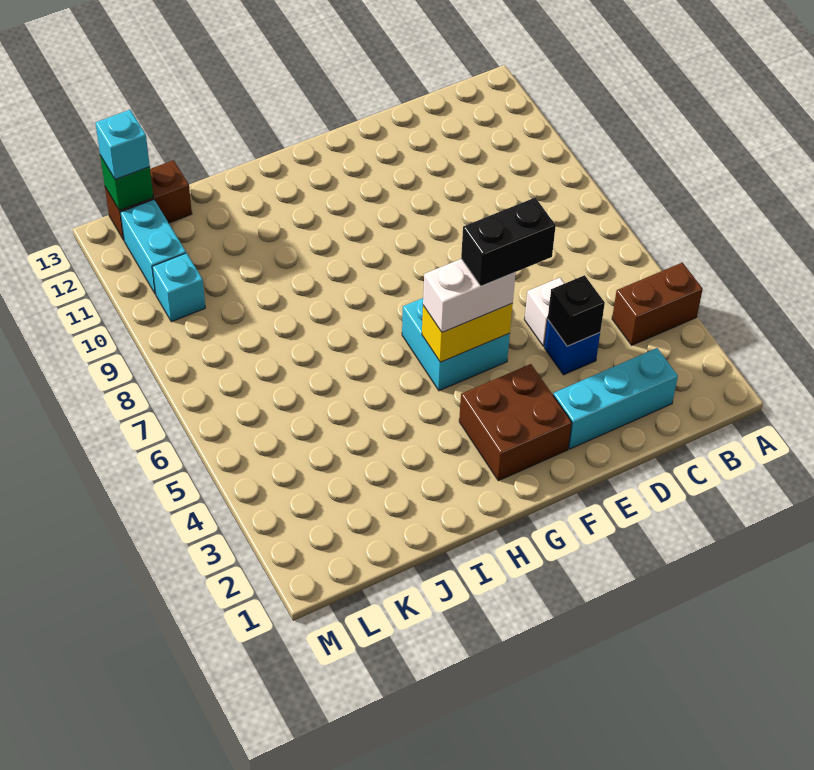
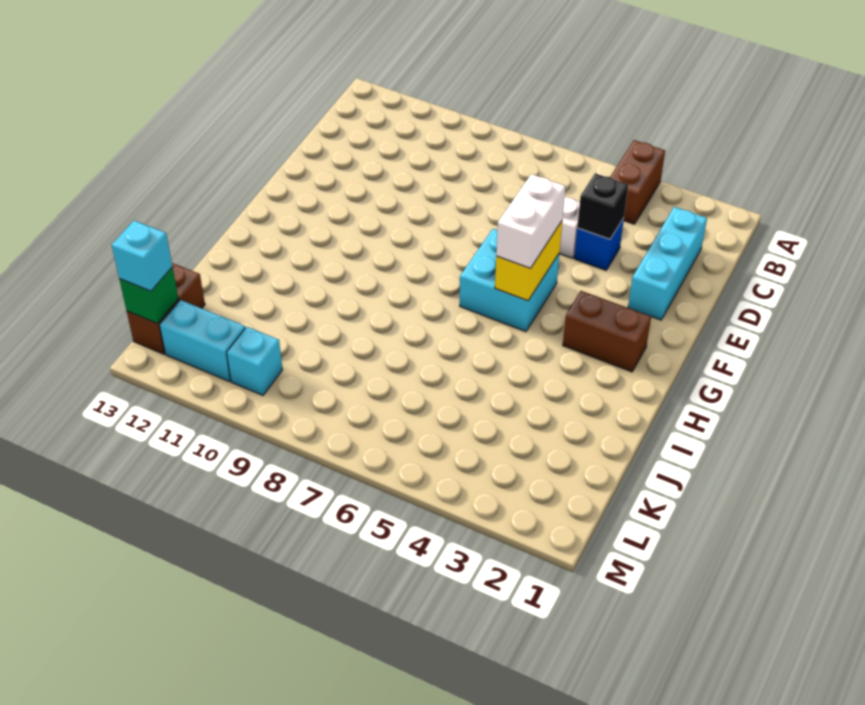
black brick E5:F5 level 4 -> none
brown brick F2:G3 level 1 -> brown brick G2:G3 level 1

